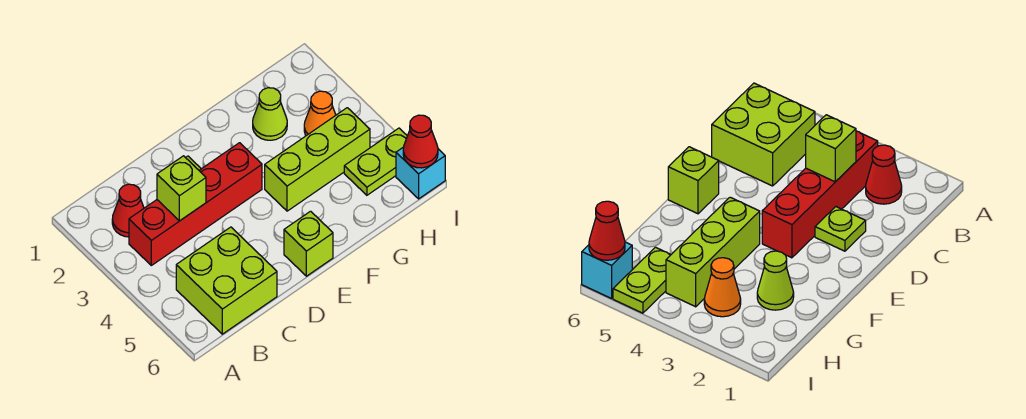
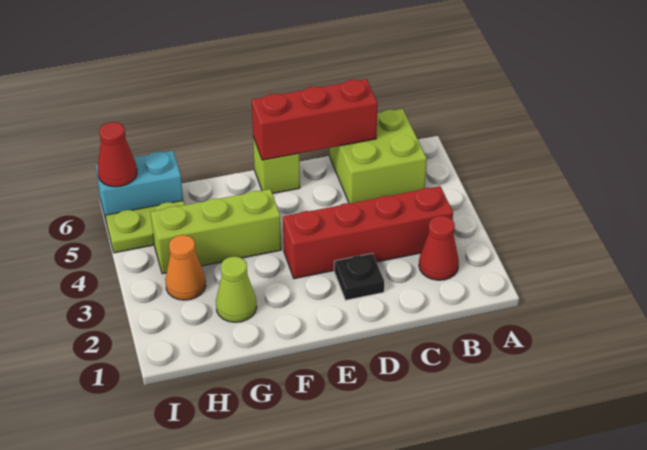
lime brick C3 level 2 -> none
none -> red brick C6:E6 level 2
lime plate D2 level 1 -> black plate D2 level 1
cyan brick I6 level 1 -> cyan brick H6:I6 level 1

